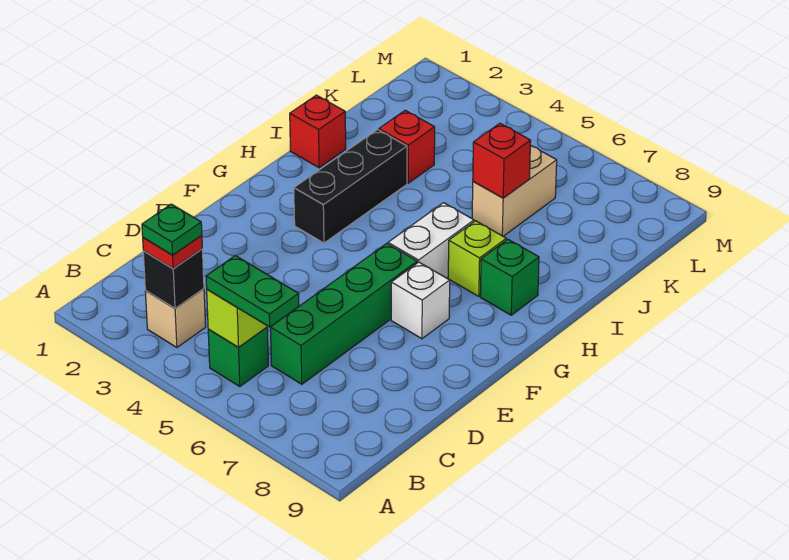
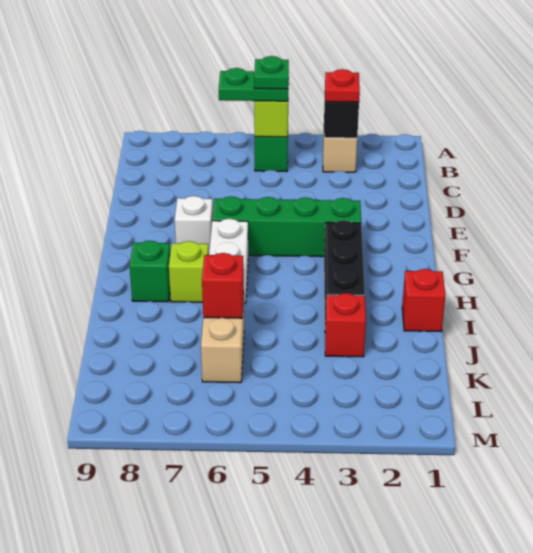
green plate B3 level 4 -> green plate B5 level 4
green brick C6:F6 level 1 -> green brick F3:F6 level 1

